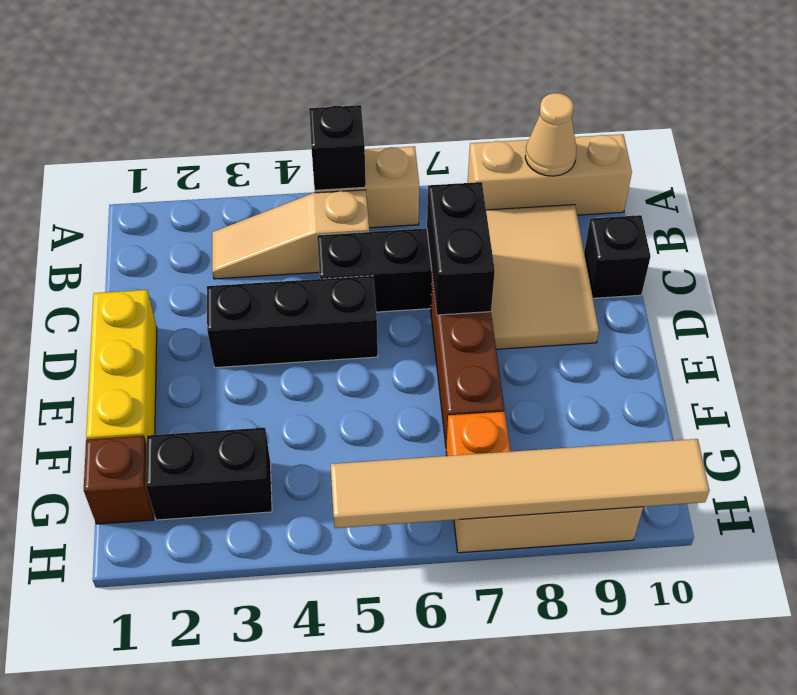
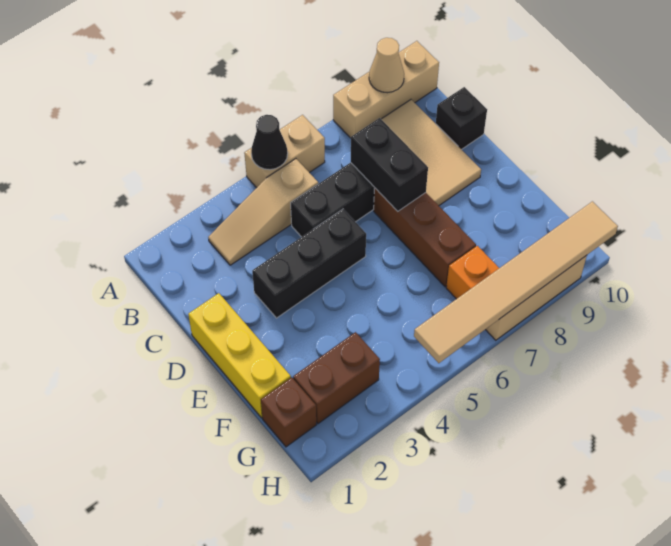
black brick A5 level 2 -> black cone A5 level 2
black brick G2:G3 level 1 -> brown brick G2:G3 level 1

